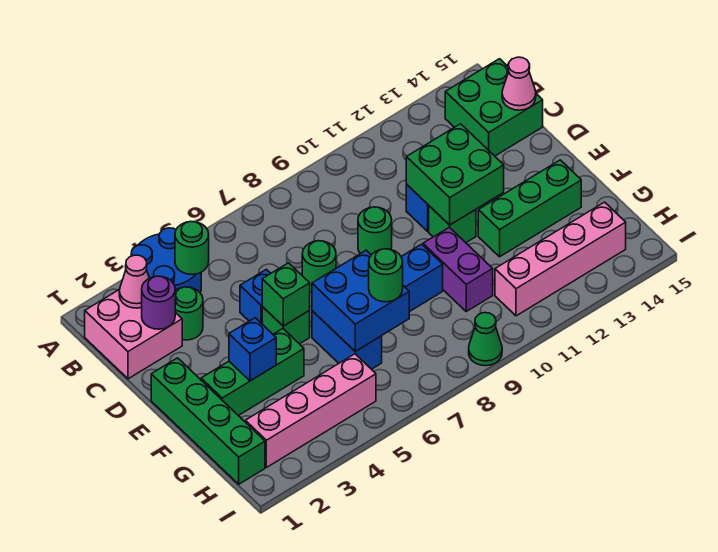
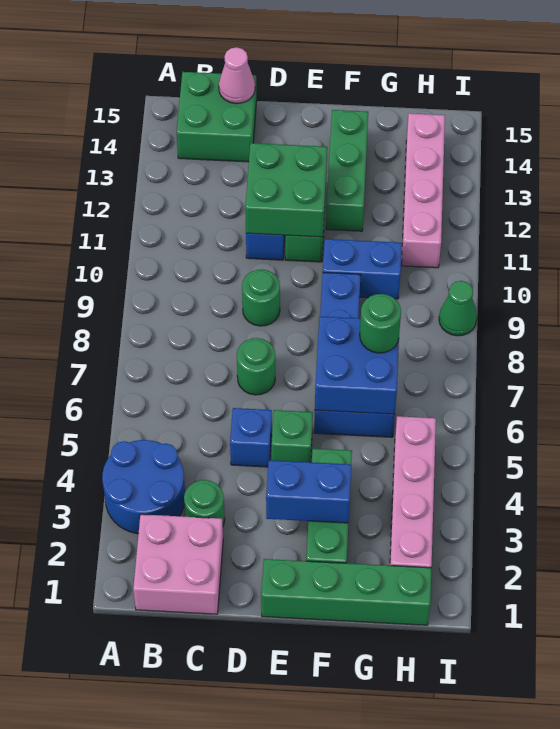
pink cone B2 level 2 -> none
green round brick B4 level 2 -> none
purple round brick C2 level 2 -> none
green brick E5 level 2 -> none
blue brick F3 level 2 -> blue brick E3:F3 level 2
purple brick F10:G10 level 1 -> blue brick F10:G10 level 1

